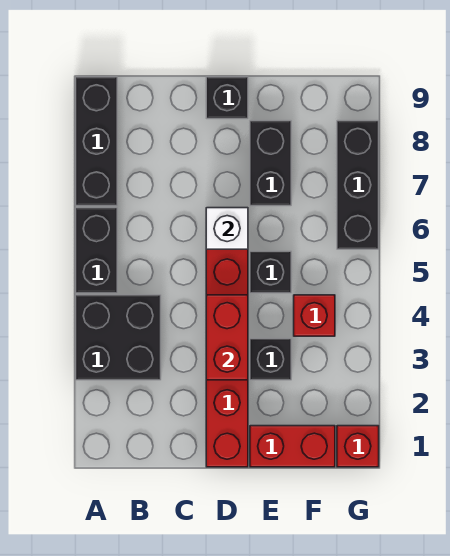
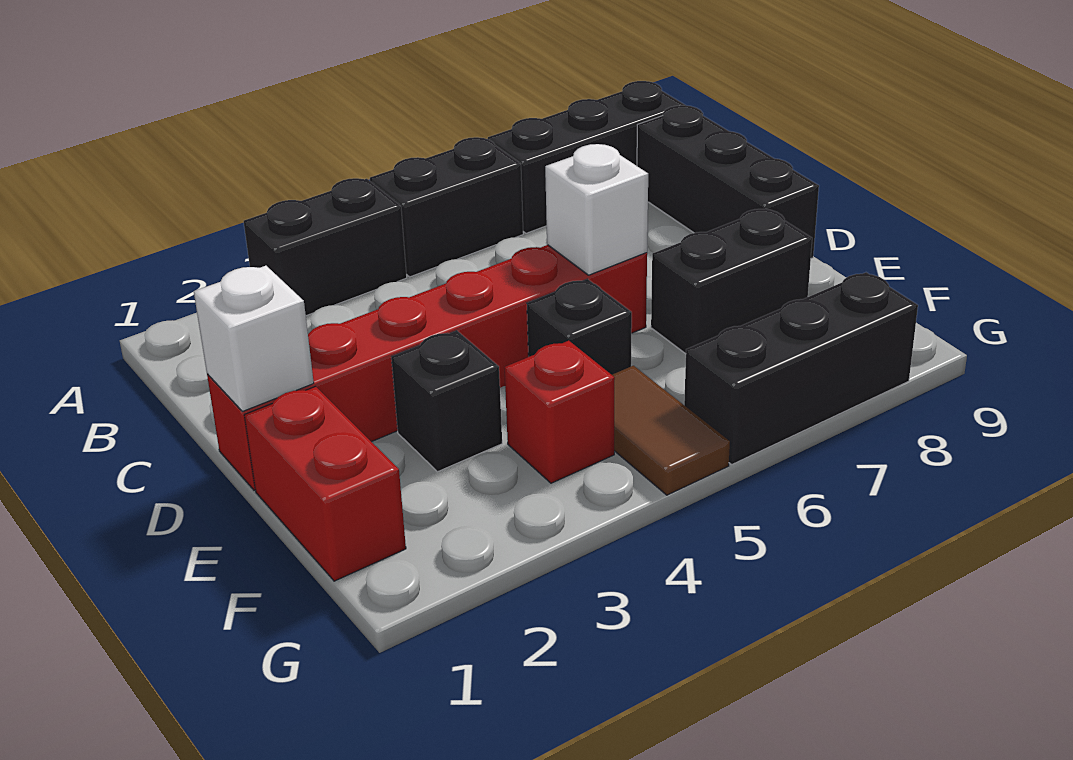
black brick A3:B4 level 1 -> black brick A3:A4 level 1
none -> white brick D1 level 2
red brick D3:D4 level 2 -> none
black brick D9 level 1 -> black brick B9:D9 level 1
none -> brown tile F5:G5 level 1
red brick G1 level 1 -> none

